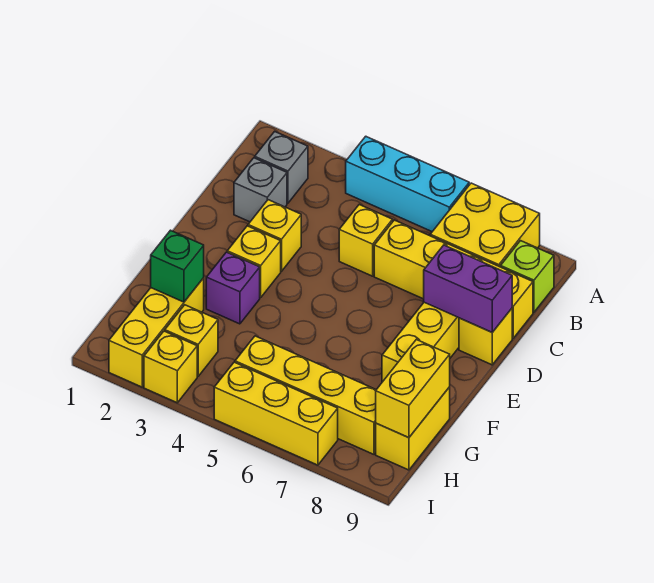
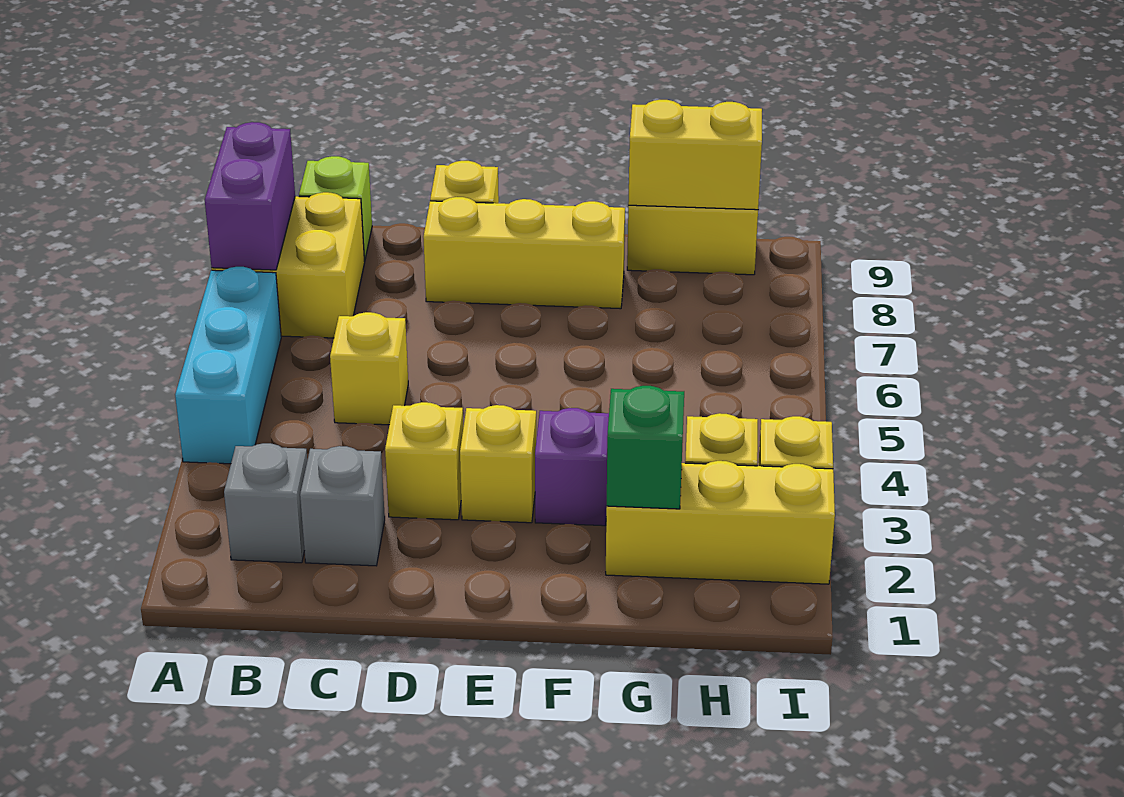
yellow brick C6:C9 level 1 -> none
purple brick D8:D9 level 2 -> purple brick A7:A8 level 2
yellow brick H5:H8 level 1 -> none
yellow brick I5:I7 level 1 -> none

